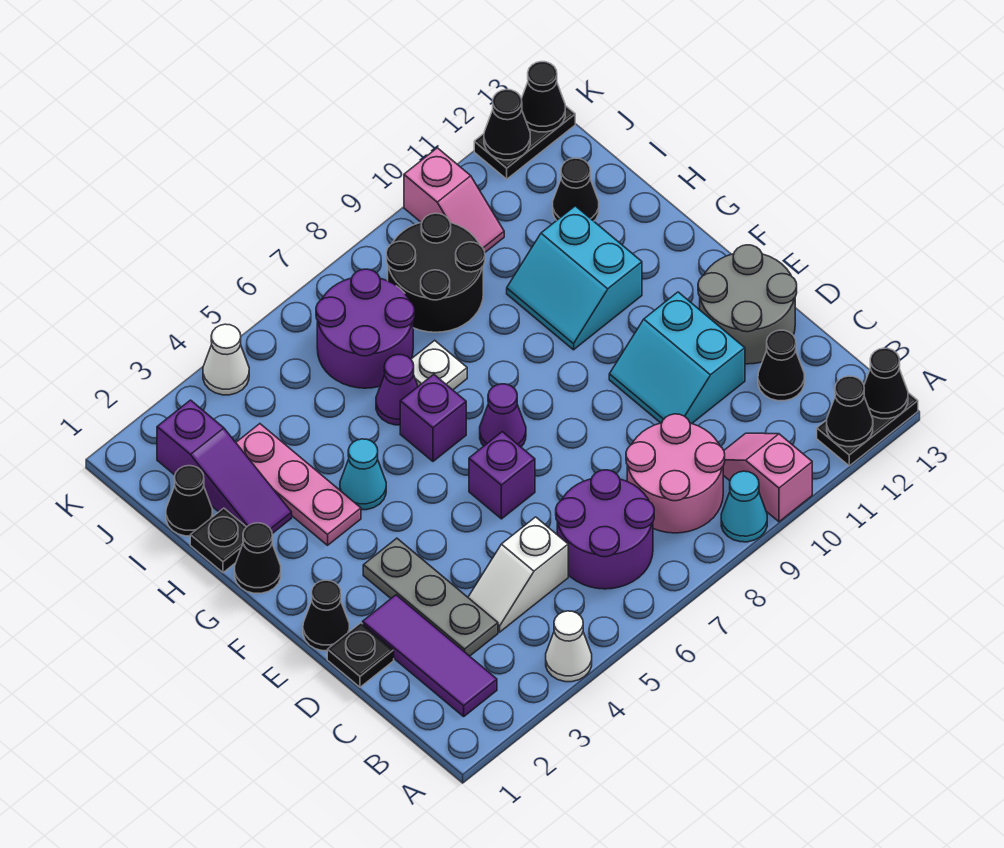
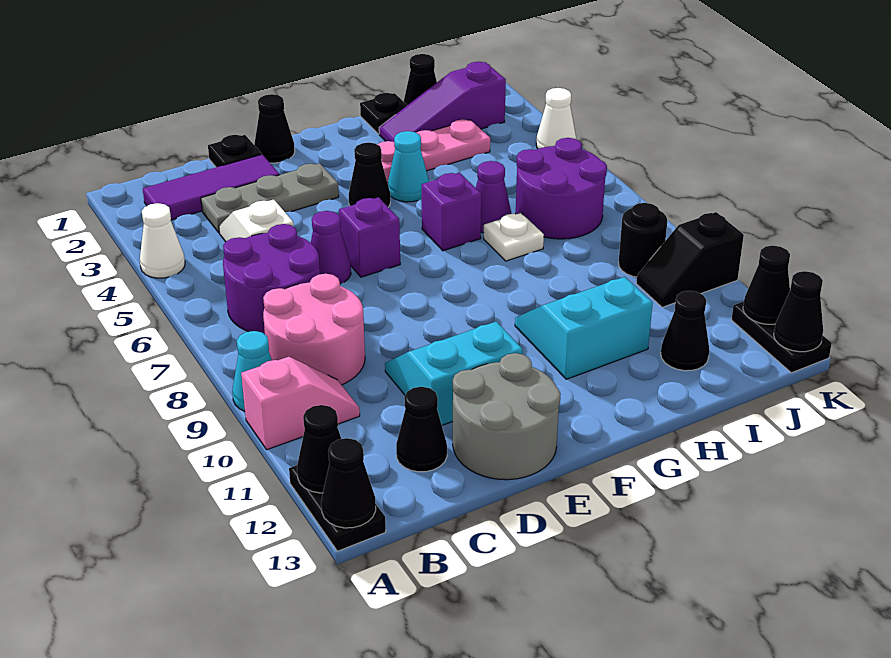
purple cone F7 level 1 -> purple cone D6 level 1
black cone G1 level 1 -> black cone F4 level 1
black round brick I8:J9 level 1 -> black round brick J9 level 1
pink slope J10:K10 level 1 top K -> black slope J10:K10 level 1 top K

